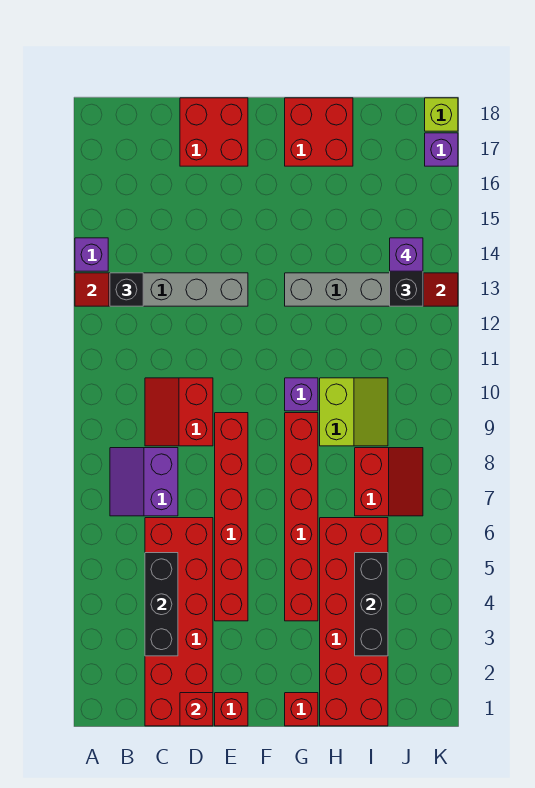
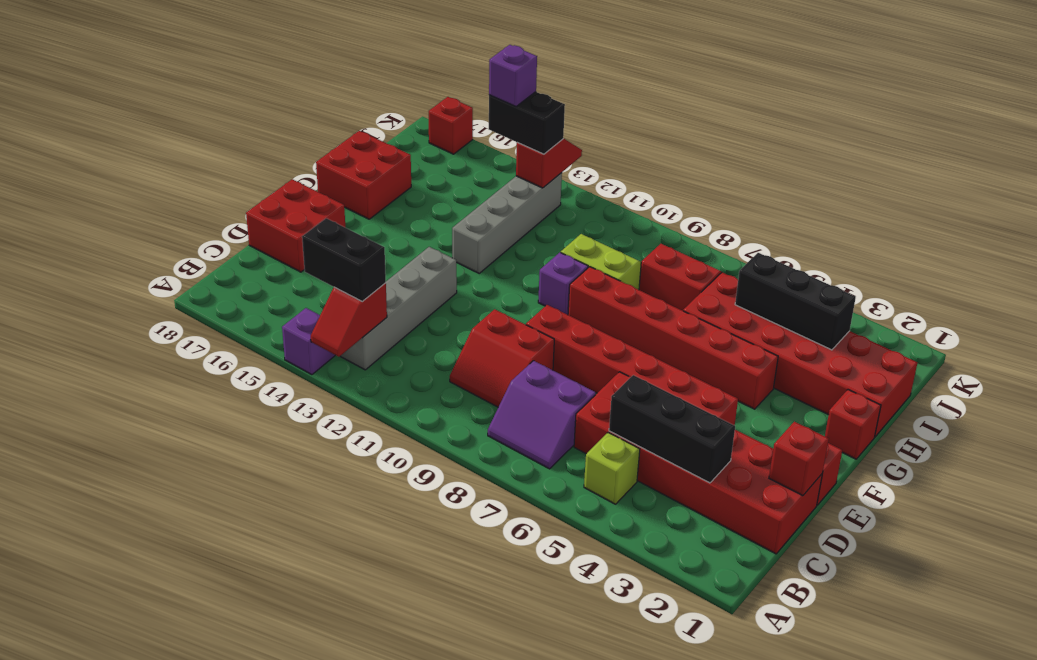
black brick B13 level 3 -> black brick B13:B14 level 3
purple brick K17 level 1 -> red brick K17 level 1
lime brick K18 level 1 -> lime brick B5 level 1

